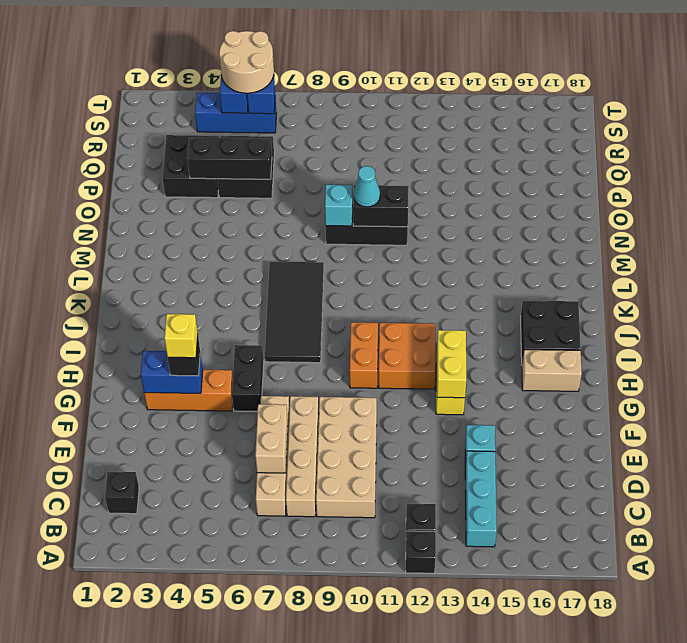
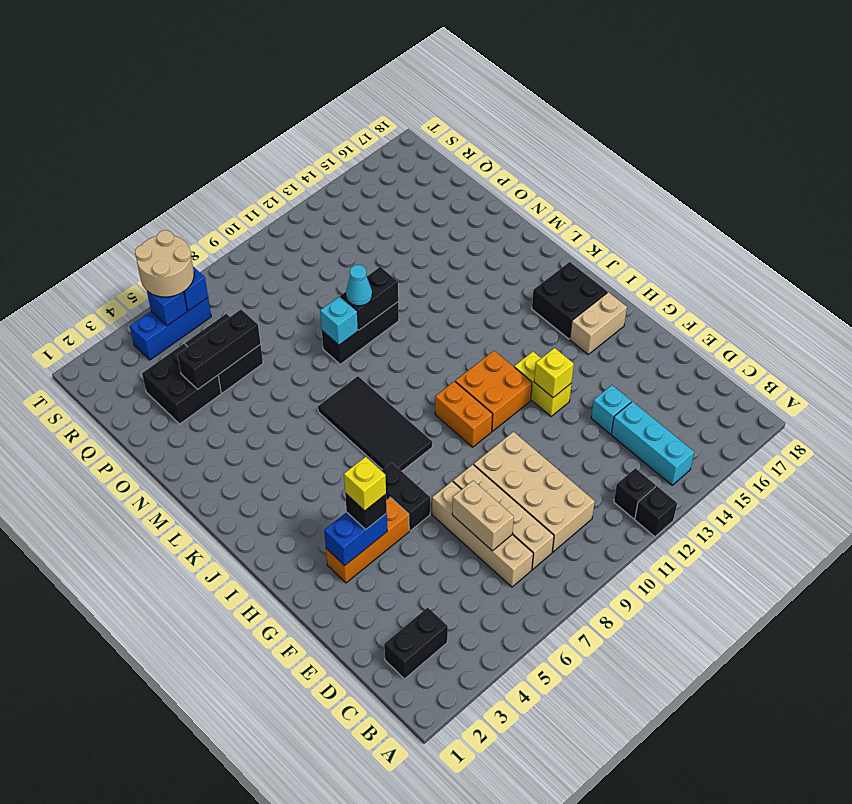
black brick C2 level 1 -> black brick C2:C3 level 1
yellow brick G13:H13 level 2 -> yellow brick G13 level 2

